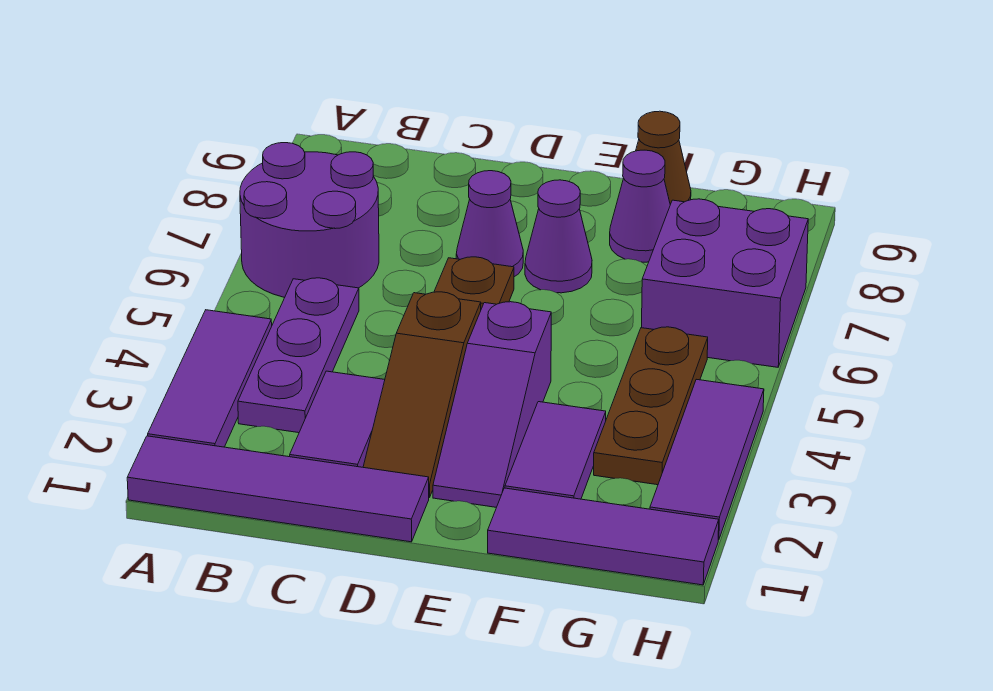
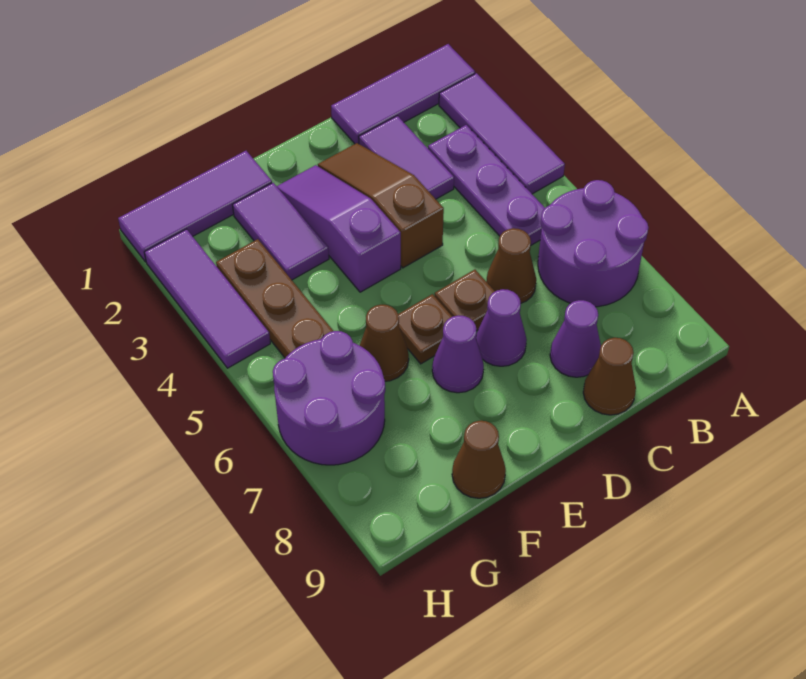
purple tile A1:D1 level 1 -> purple tile A1:C1 level 1
none -> brown cone C6 level 1
none -> brown cone C9 level 1
none -> brown plate E6 level 1
none -> brown cone F6 level 1
purple cone F8 level 1 -> purple cone C8 level 1
purple brick G6:H7 level 1 -> purple round brick G6:H7 level 1

